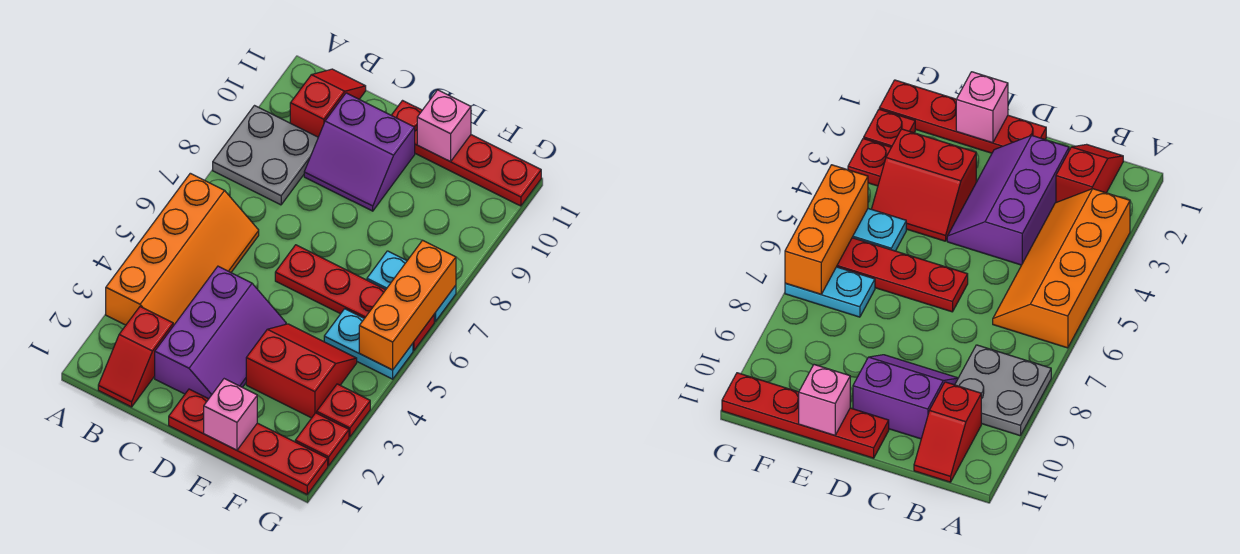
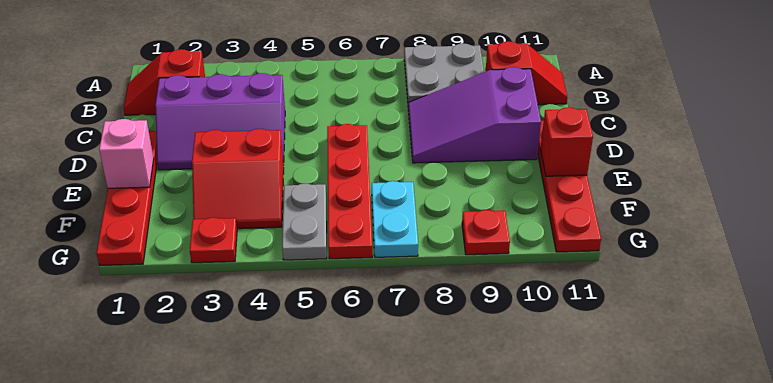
orange slope A3:B6 level 1 top A -> none
purple slope C9:D10 level 1 top 10 -> purple slope C8:D10 level 1 top 10
red slope E3:F4 level 1 top 3 -> red slope E3:F4 level 1 top E
pink brick E11 level 2 -> red brick E11 level 2
cyan plate F5:G5 level 1 -> grey plate F5:G5 level 1
red plate G2 level 1 -> red plate G9 level 1
orange brick G5:G7 level 2 -> none

